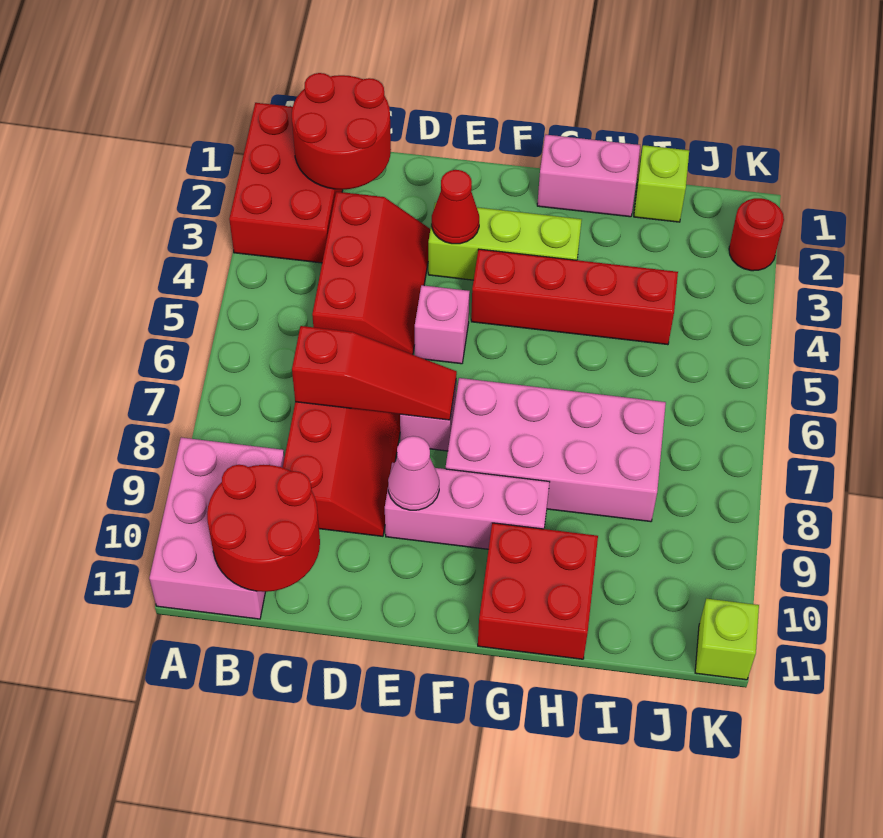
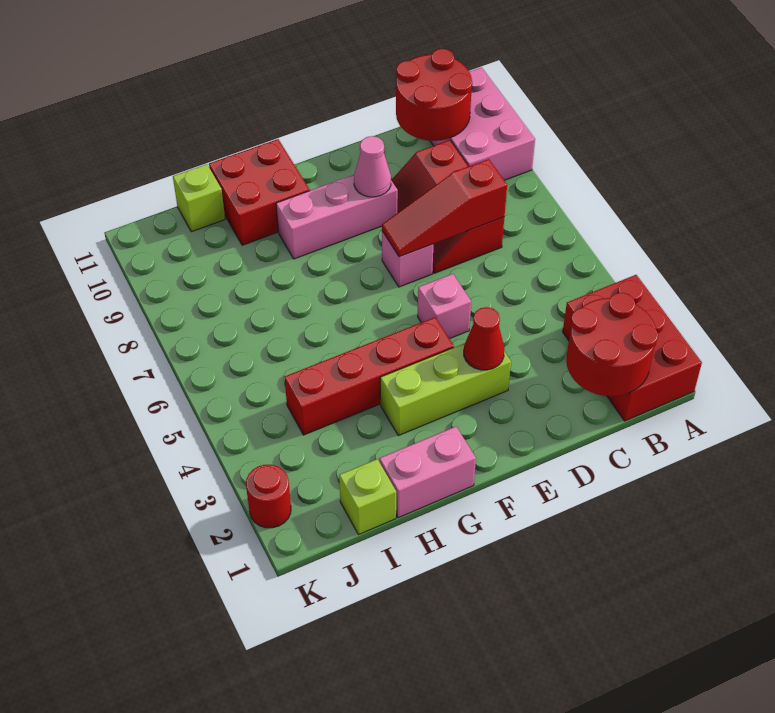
red slope C3:D5 level 1 top C -> none
pink brick F7:I8 level 1 -> none
lime brick K11 level 1 -> lime brick I11 level 1

